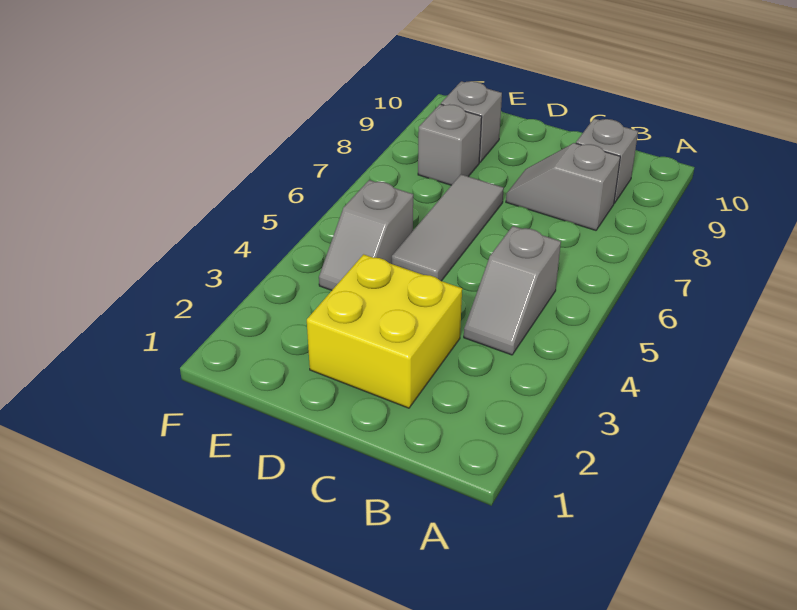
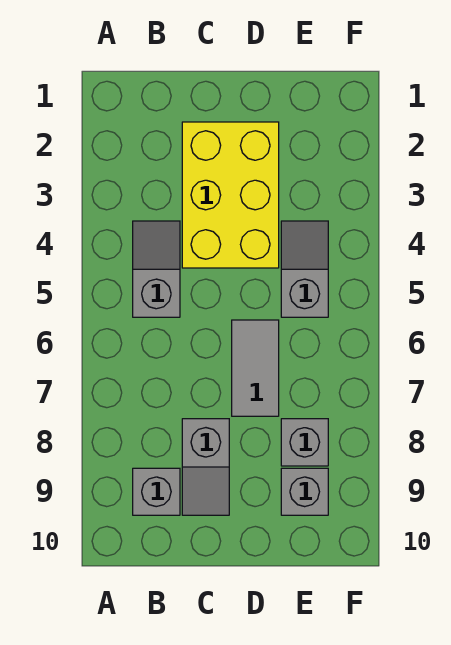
grey slope B8:C8 level 1 top B -> grey slope C8:C9 level 1 top 8
yellow brick C2:D3 level 1 -> yellow brick C2:D4 level 1
grey tile D5:D7 level 1 -> grey tile D6:D7 level 1

